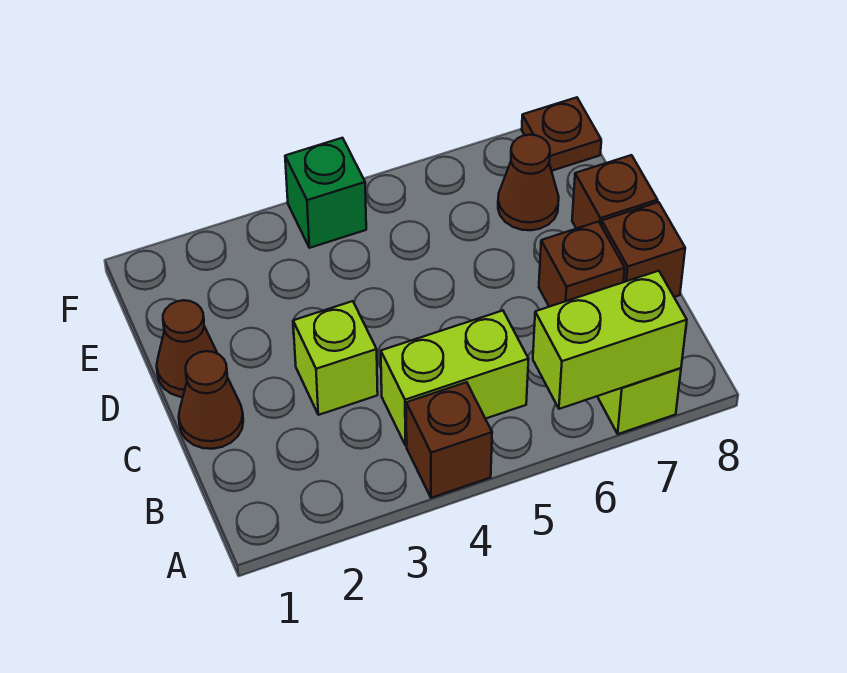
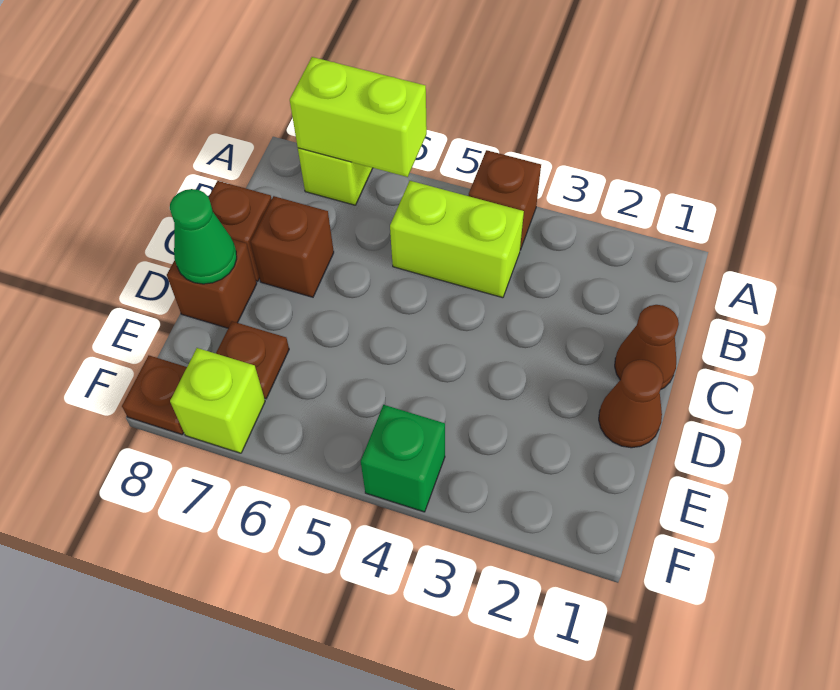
lime brick C3 level 1 -> lime brick F7 level 1
none -> green cone D8 level 2
brown cone E7 level 1 -> brown plate E7 level 1

